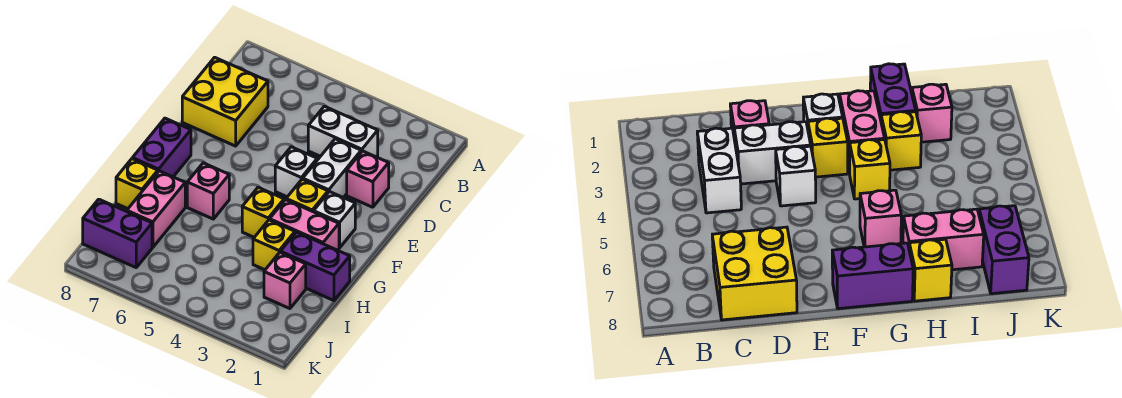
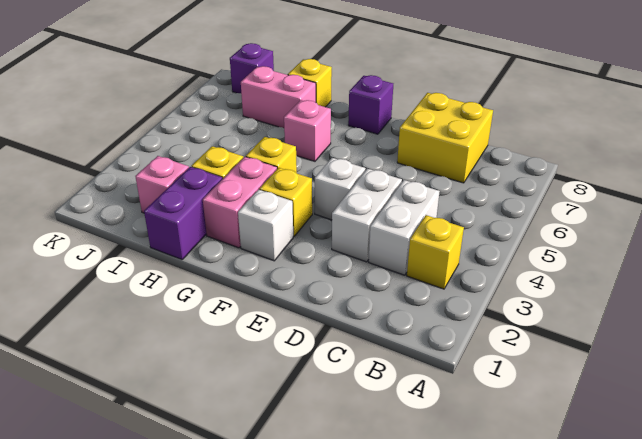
none -> yellow brick B3 level 1
pink brick D2 level 1 -> none
white brick D3:E3 level 1 -> white brick D3:D4 level 1
purple brick F8:G8 level 1 -> purple brick F8 level 1
purple brick J7:J8 level 1 -> purple brick J8 level 1

